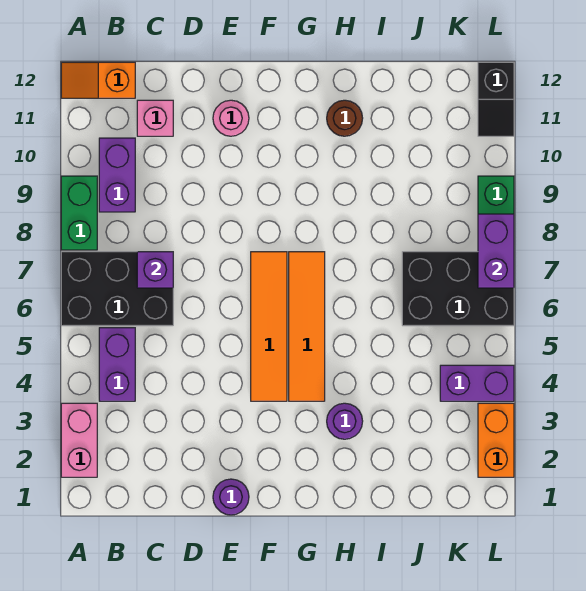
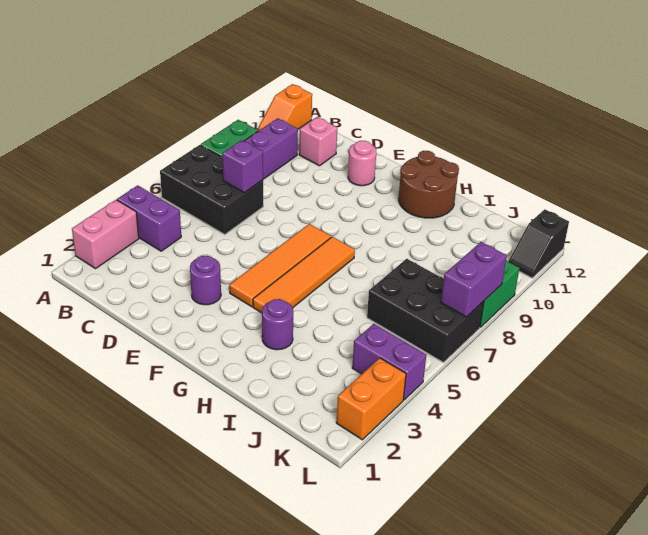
orange slope A12:B12 level 1 top B -> orange slope A11:A12 level 1 top 12
purple brick B4:B5 level 1 -> purple brick A4:B4 level 1
purple round brick E1 level 1 -> purple round brick E3 level 1
brown round brick H11 level 1 -> brown round brick G11:H12 level 1

